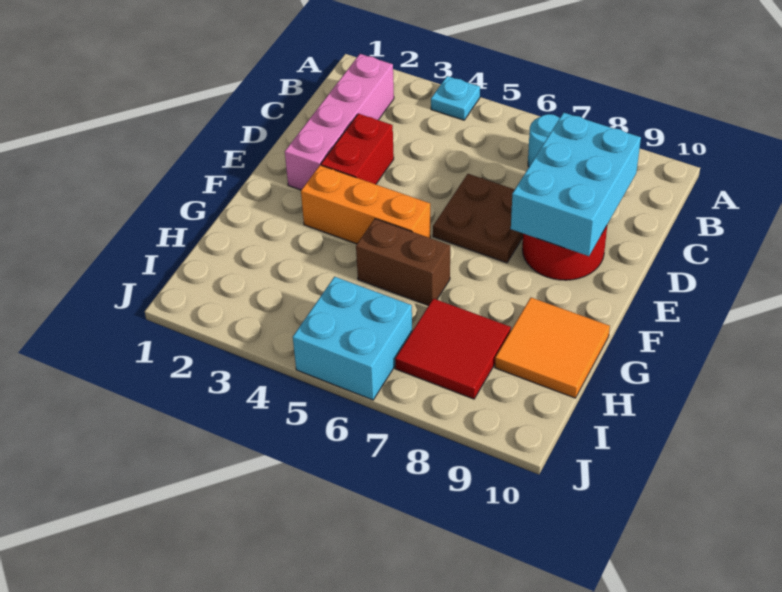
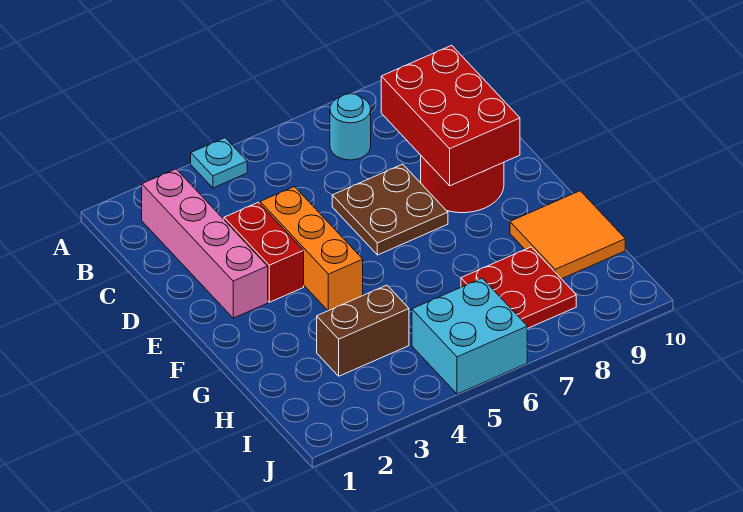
cyan brick C8:E9 level 2 -> red brick C8:E9 level 2
orange brick F3:F5 level 1 -> orange brick D4:F4 level 1
brown brick G5:G6 level 1 -> brown brick H3:H4 level 1
red tile H7:I8 level 1 -> red plate H7:I8 level 1

